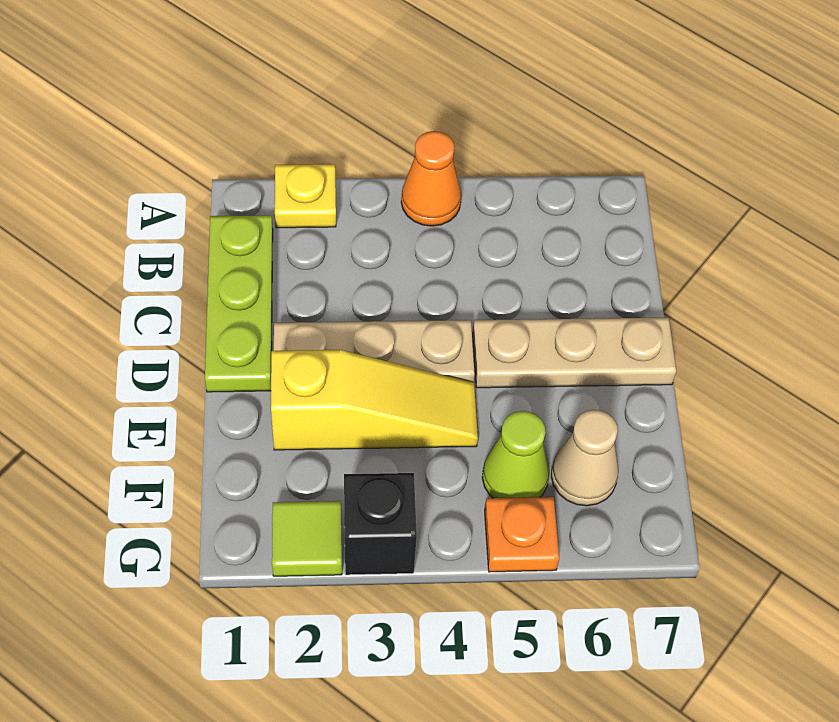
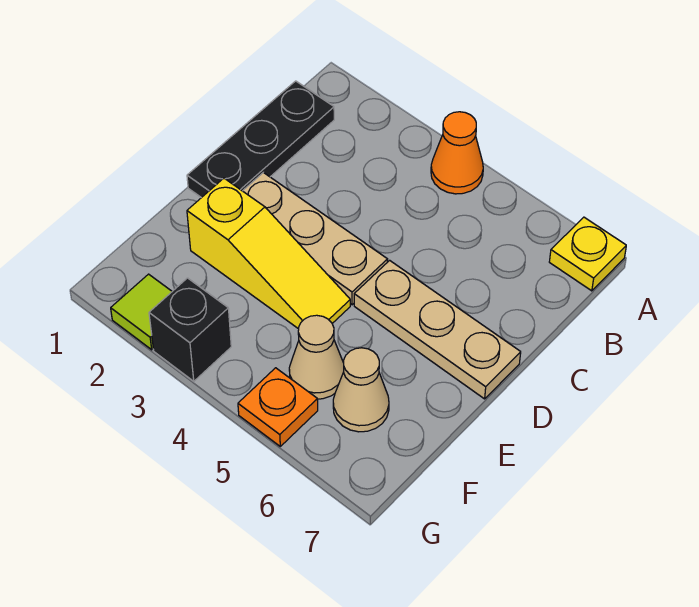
yellow plate A2 level 1 -> yellow plate A7 level 1
lime plate B1:D1 level 1 -> black plate B1:D1 level 1
lime cone F5 level 1 -> tan cone F5 level 1

